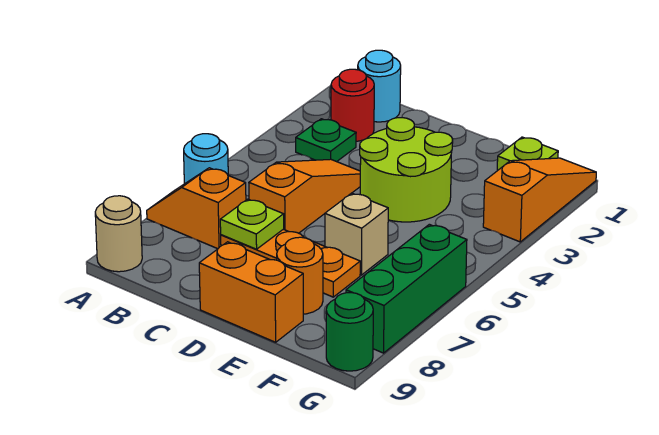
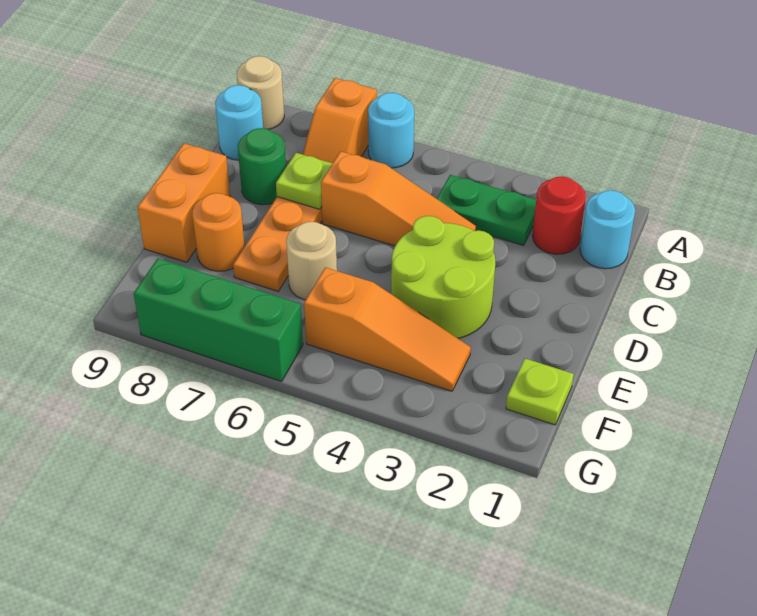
orange slope A7:B7 level 1 top B -> orange slope A7:B7 level 1 top A
green plate B3 level 1 -> green plate B3:B4 level 1
none -> cyan round brick B9 level 1
tan brick E6 level 1 -> tan round brick E6 level 1
orange slope G1:G3 level 1 top 3 -> orange slope F3:F5 level 1 top 5
green round brick G9 level 1 -> green round brick C8 level 1

